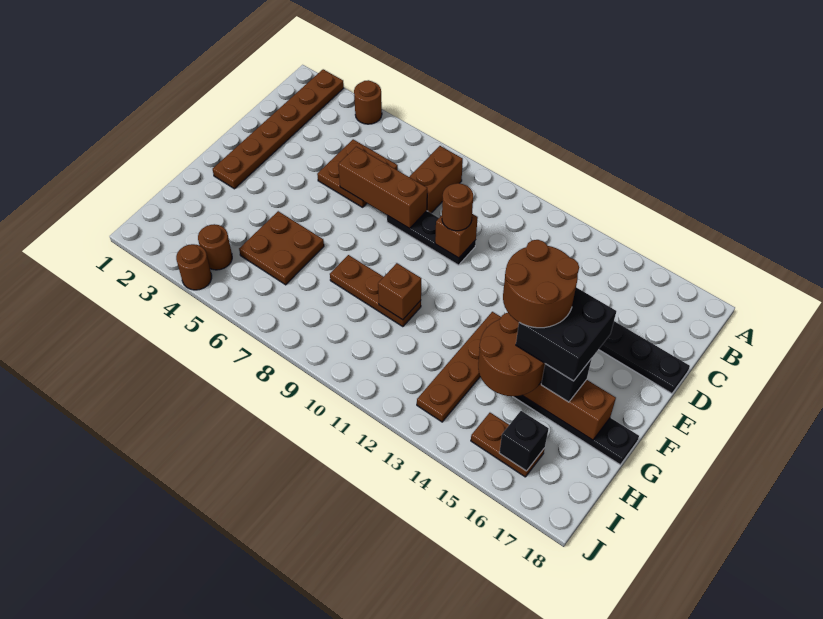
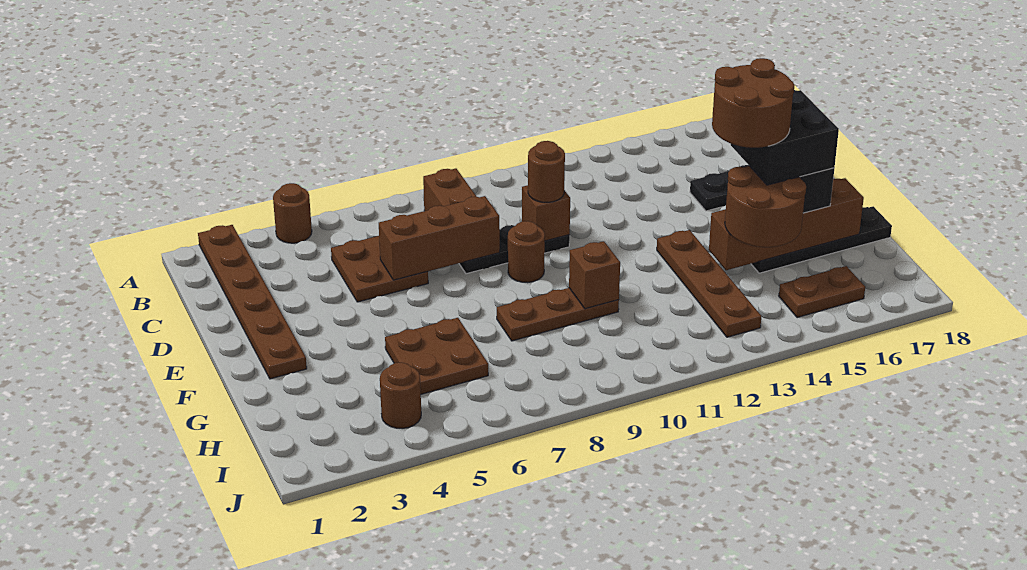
black brick I16 level 2 -> none
brown round brick J4 level 1 -> brown round brick E9 level 1

